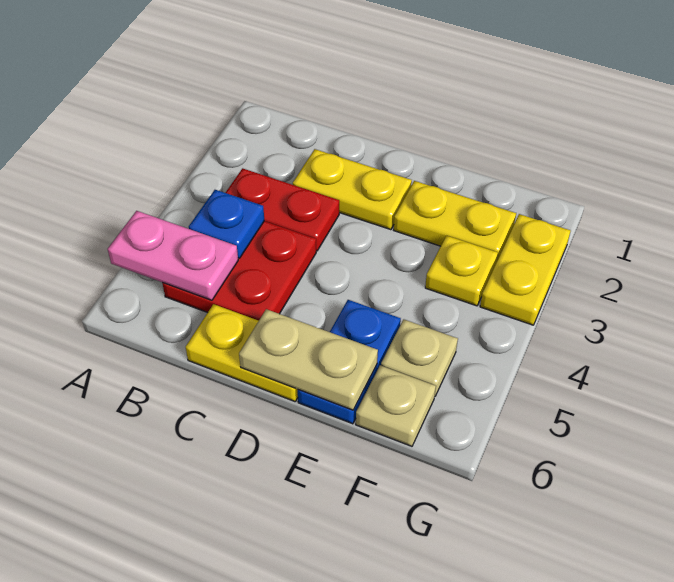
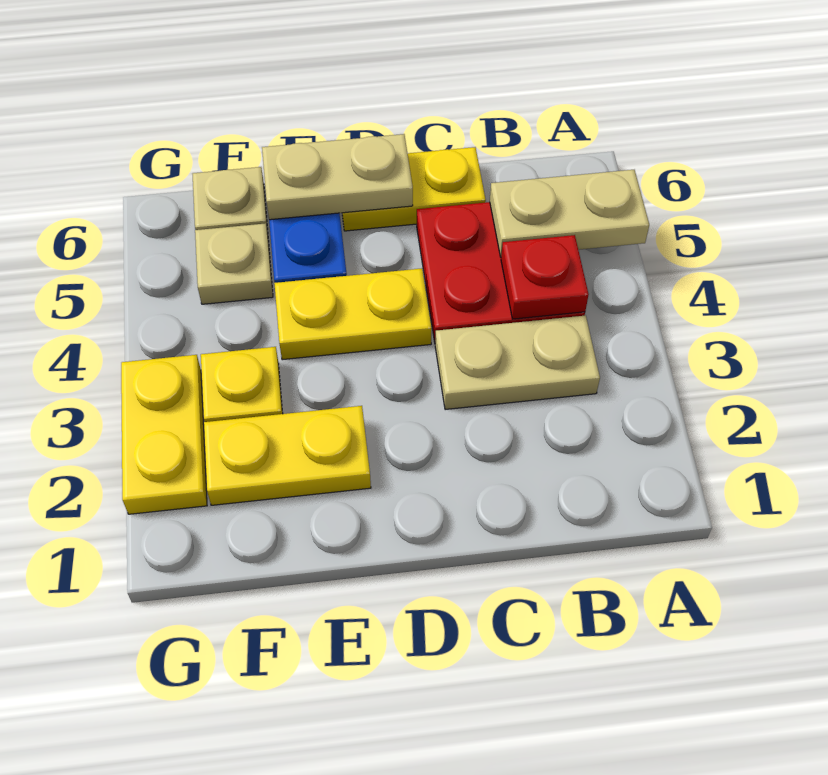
pink plate A5:B5 level 2 -> tan plate A5:B5 level 2
red plate B3:C3 level 1 -> tan plate B3:C3 level 1
blue plate B4 level 2 -> red plate B4 level 2
yellow plate C2:D2 level 1 -> yellow plate D4:E4 level 1

